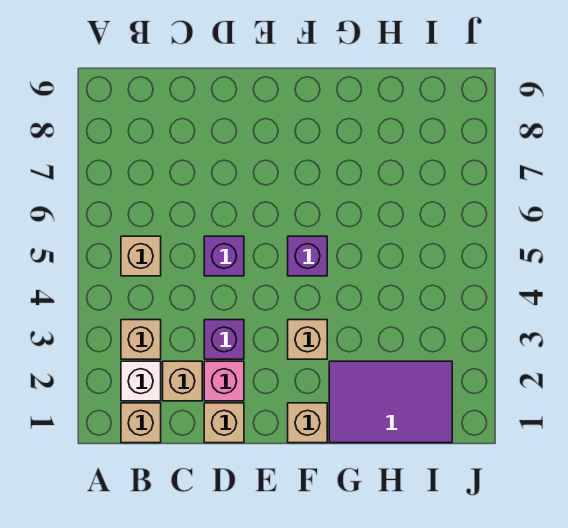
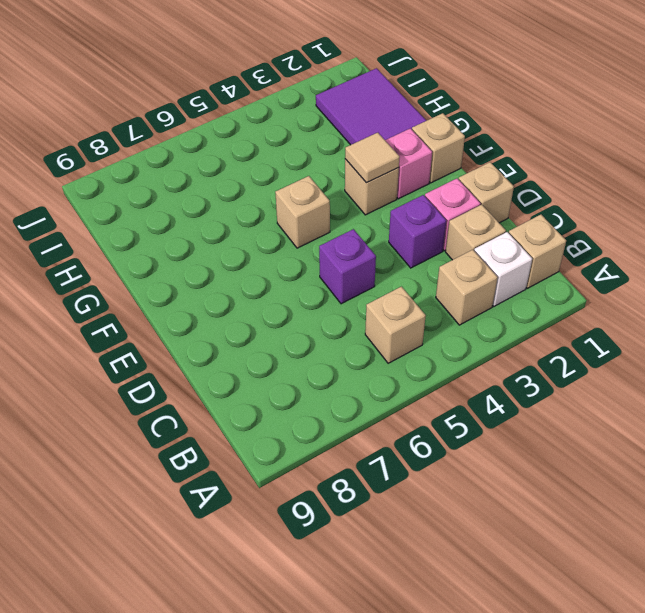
none -> pink brick F2 level 1
none -> tan tile F3 level 2
purple brick F5 level 1 -> tan brick F5 level 1

